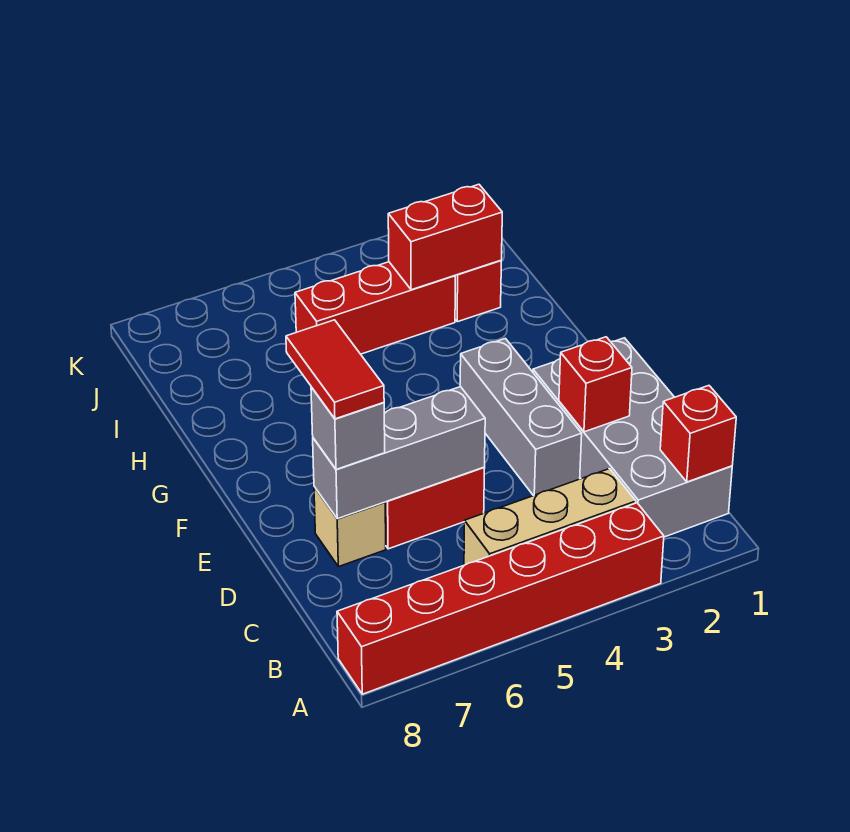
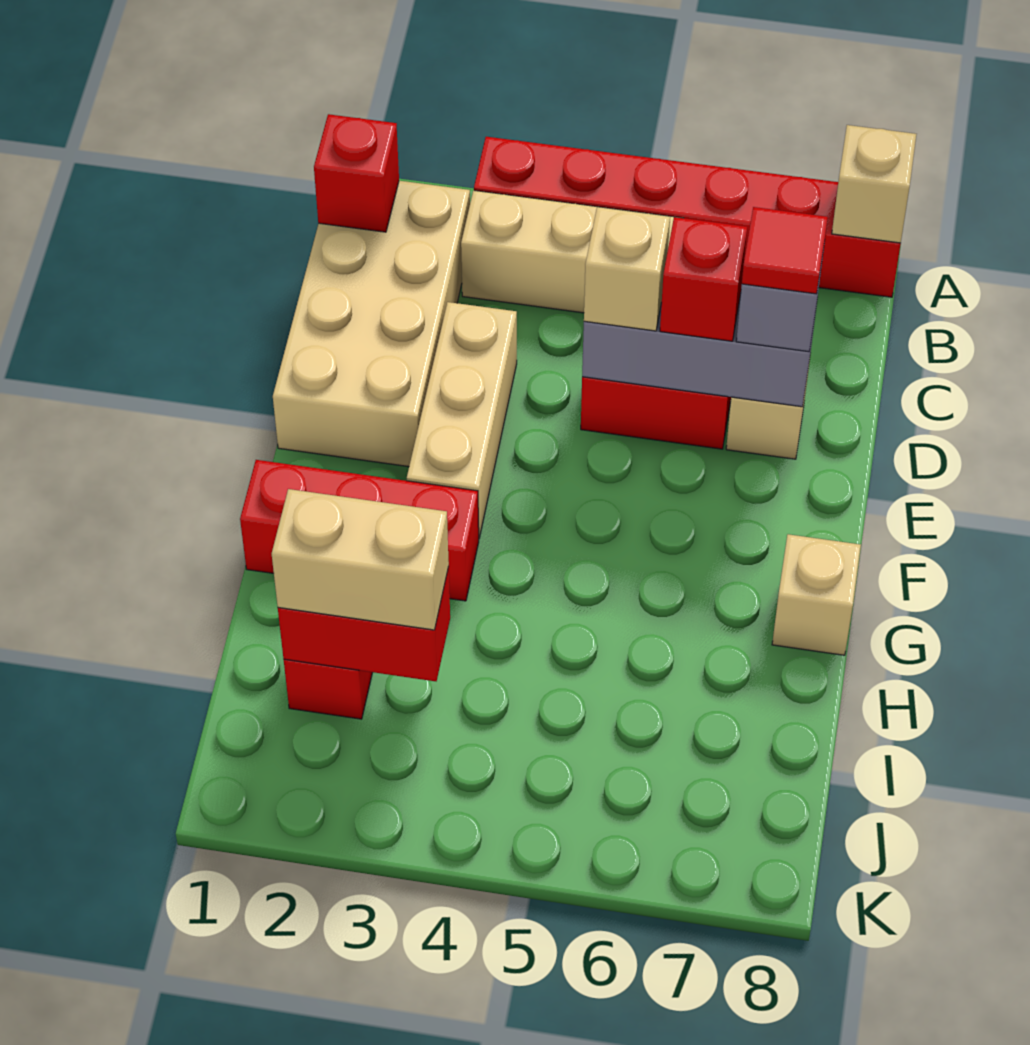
none -> tan brick A8 level 2
grey brick B1:E2 level 1 -> tan brick B1:E2 level 1
red brick D2 level 2 -> red brick D6 level 3
grey brick D3:F3 level 1 -> tan brick D3:F3 level 1
none -> tan brick D5 level 3
red tile D7:E7 level 4 -> red tile D7 level 4
none -> tan brick G8 level 1
none -> tan brick I2:I3 level 3
red brick I3:I5 level 1 -> red brick G1:G3 level 1

